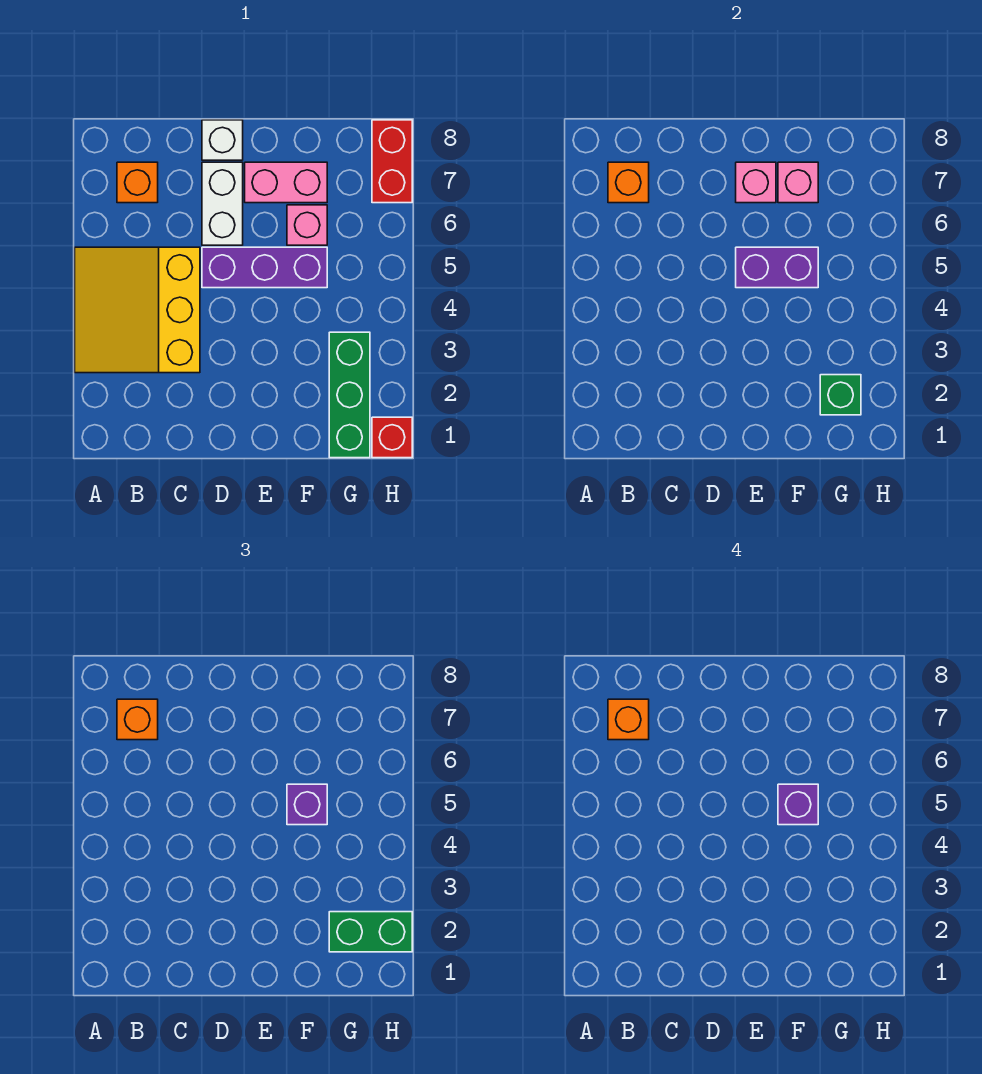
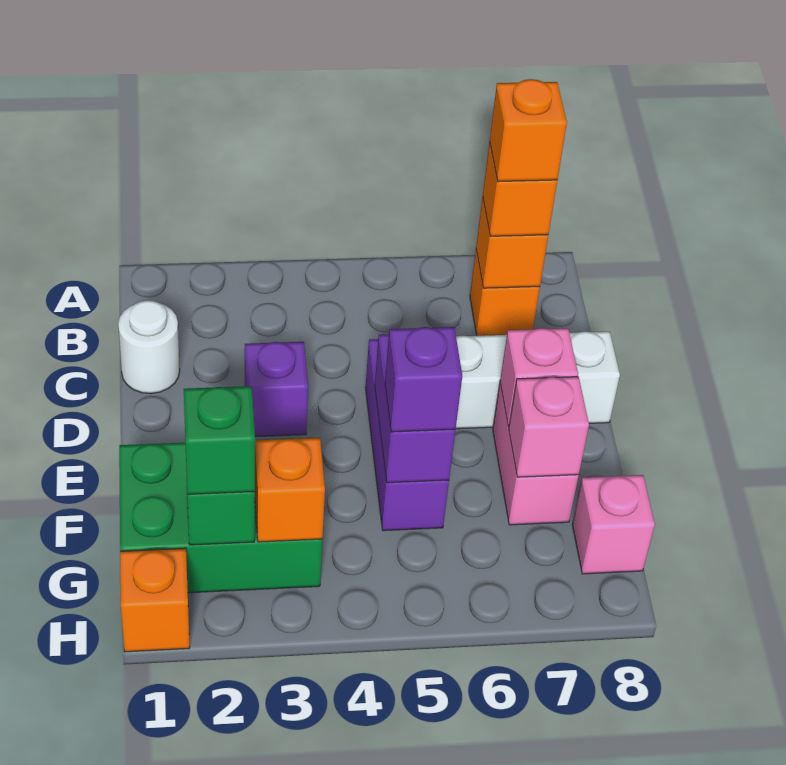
yellow slope A3:C5 level 1 top C -> none
none -> white round brick C1 level 1
purple brick F5 level 4 -> purple brick D3 level 1
pink brick F6 level 1 -> pink brick G8 level 1
green brick G1:G3 level 1 -> green brick F1:G3 level 1
green brick G2:H2 level 3 -> green brick G2 level 3
none -> orange brick G3 level 2
red brick H1 level 1 -> orange brick H1 level 1
red brick H7:H8 level 1 -> none

